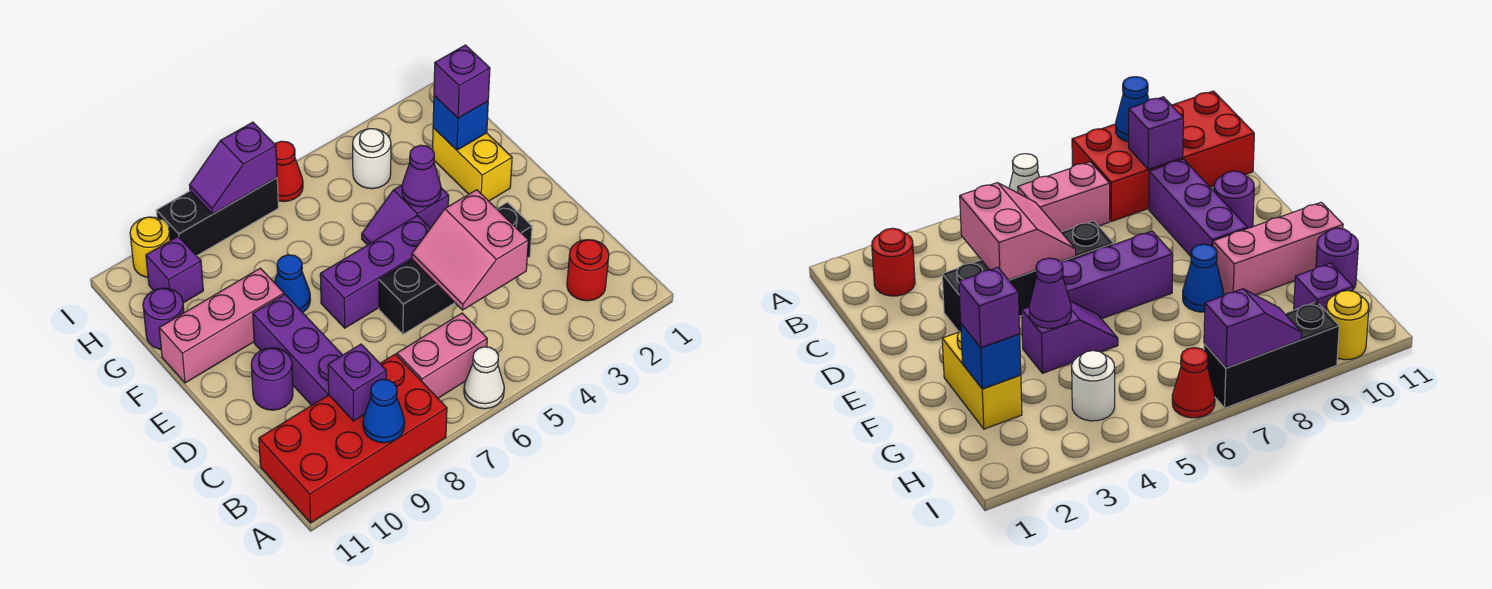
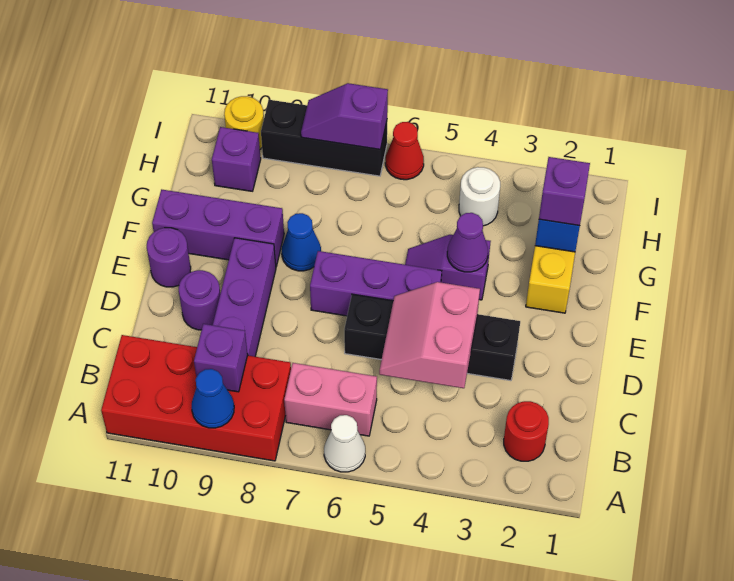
pink brick F9:F11 level 1 -> purple brick F9:F11 level 1
purple round brick G11 level 1 -> purple round brick E11 level 1

